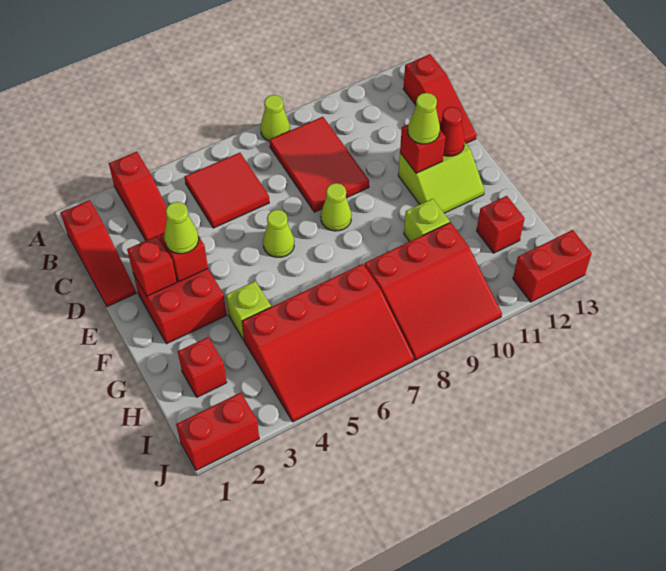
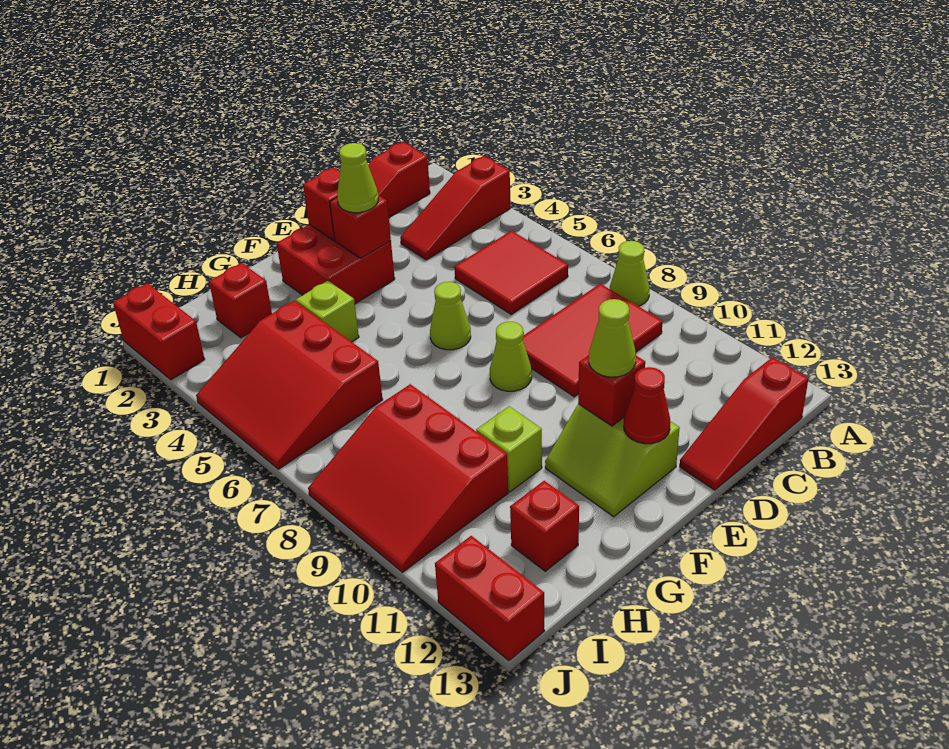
red slope H4:J7 level 1 top H -> red slope H4:J6 level 1 top H

